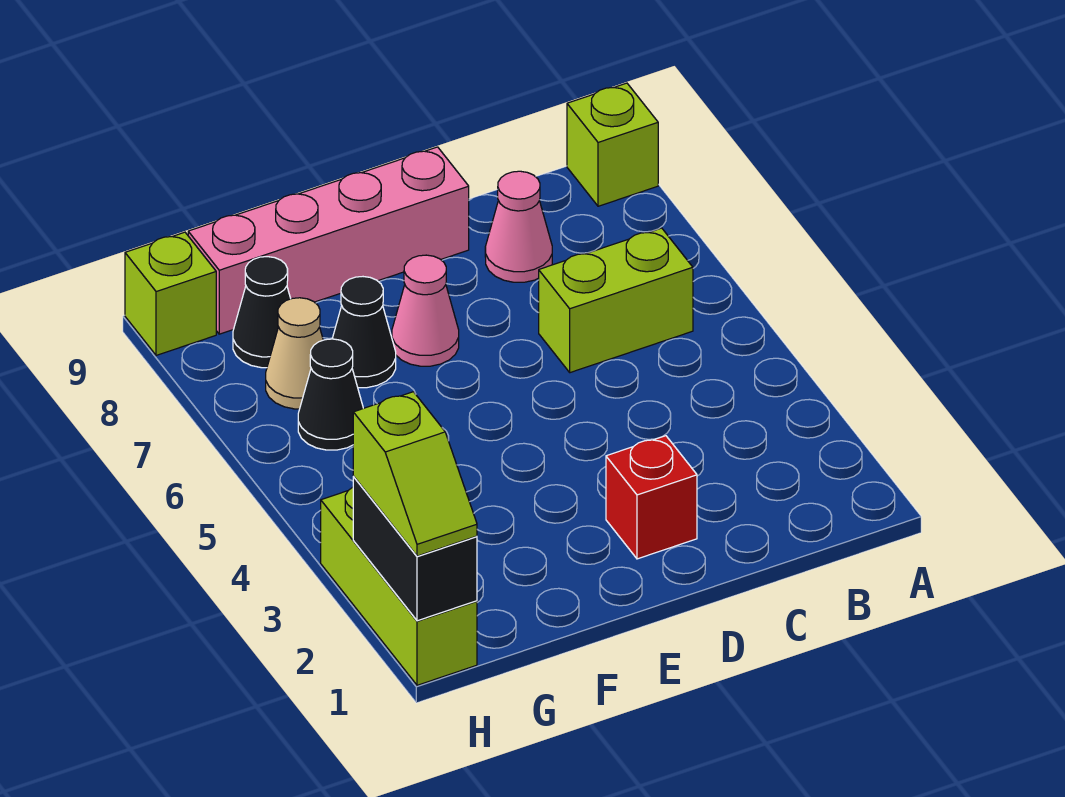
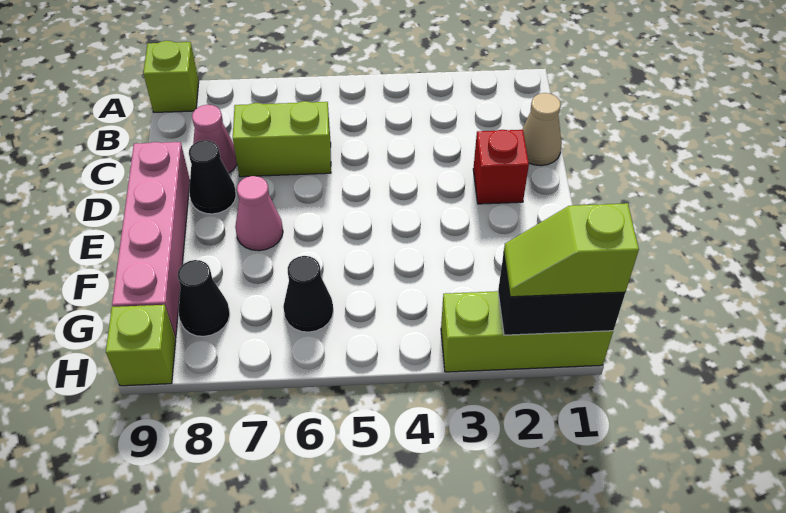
lime brick B6:C6 level 1 -> lime brick C6:C7 level 1
black cone F7 level 1 -> black cone D8 level 1
tan cone G7 level 1 -> tan cone C1 level 1
lime slope H1:H2 level 3 top 2 -> lime slope H1:H2 level 3 top 1

